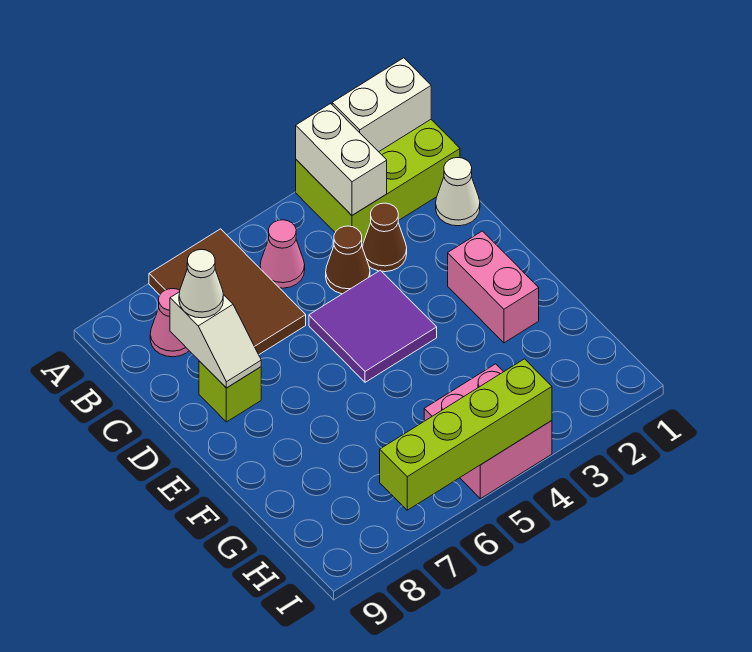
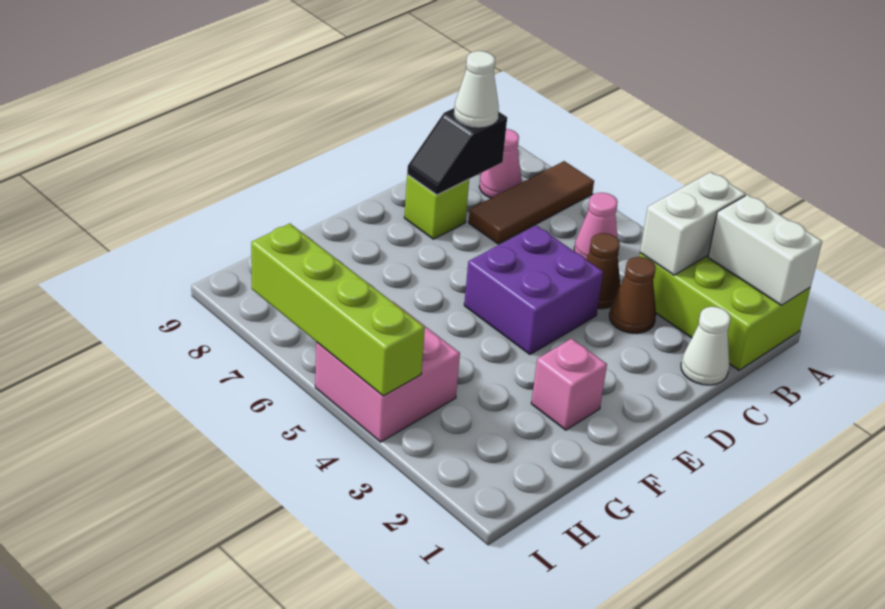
brown tile A6:C7 level 1 -> brown tile A7:C7 level 1
white slope C8:D8 level 2 top C -> black slope C8:D8 level 2 top C
purple tile D4:E5 level 1 -> purple brick D4:E5 level 1
pink brick E2:F2 level 1 -> pink brick F2 level 1

